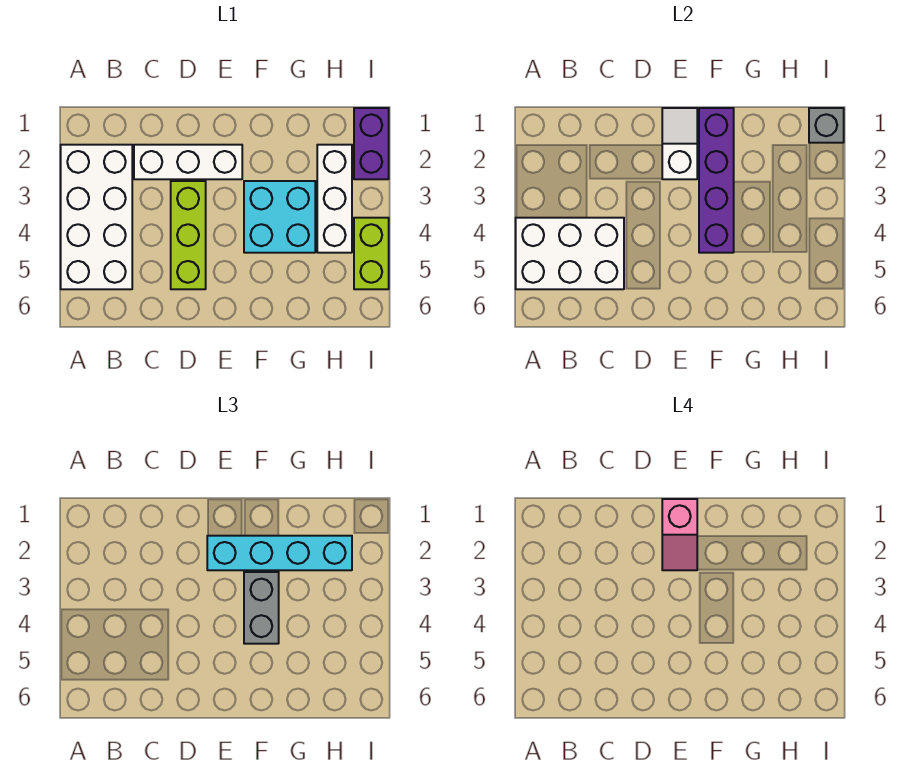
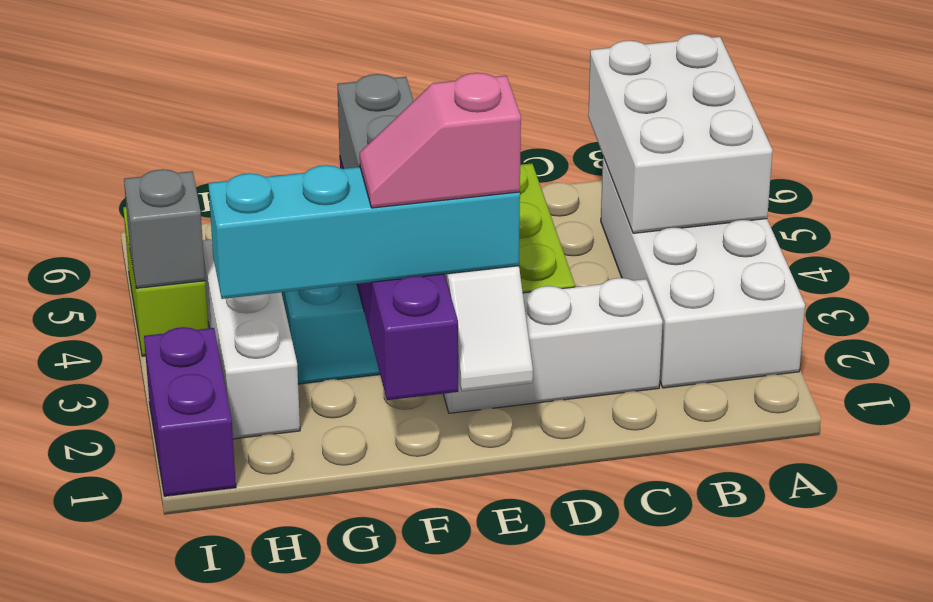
white brick A4:C5 level 2 -> white brick A4:B6 level 2
pink slope E1:E2 level 4 top 1 -> pink slope E2:F2 level 4 top E
grey brick I1 level 2 -> grey brick I4 level 2

